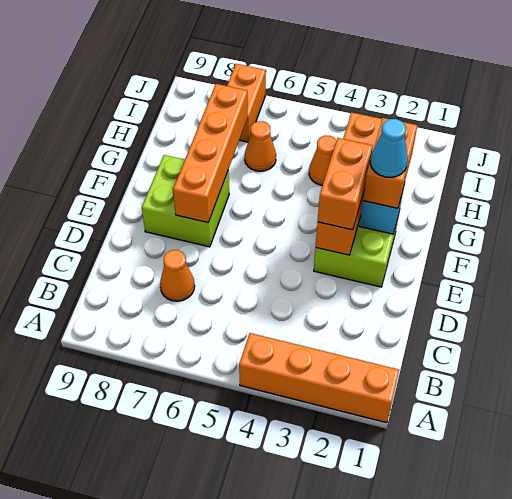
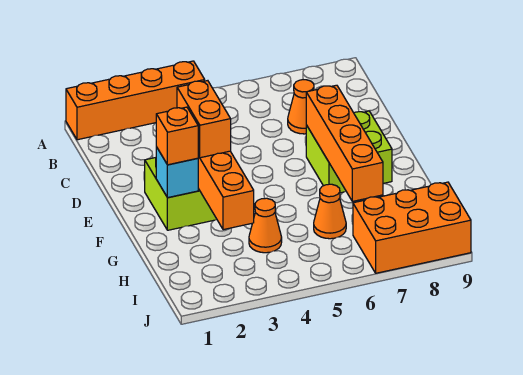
orange brick F2:G2 level 3 -> orange brick F2 level 3
cyan cone F2 level 4 -> none
orange brick I7:J7 level 1 -> orange brick I7:J9 level 1

